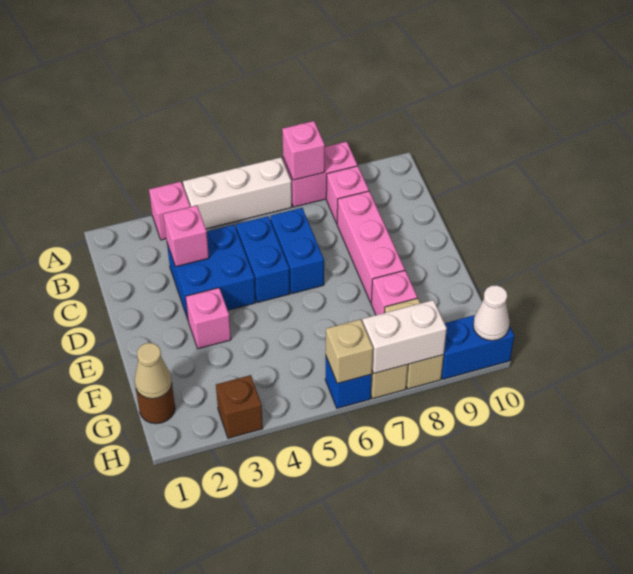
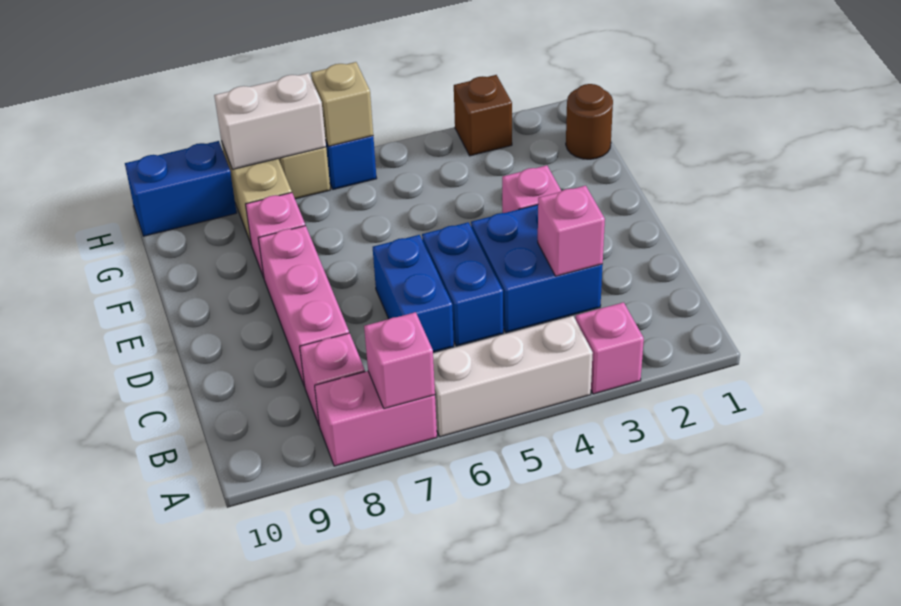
tan cone G1 level 2 -> none
white cone H10 level 2 -> none

